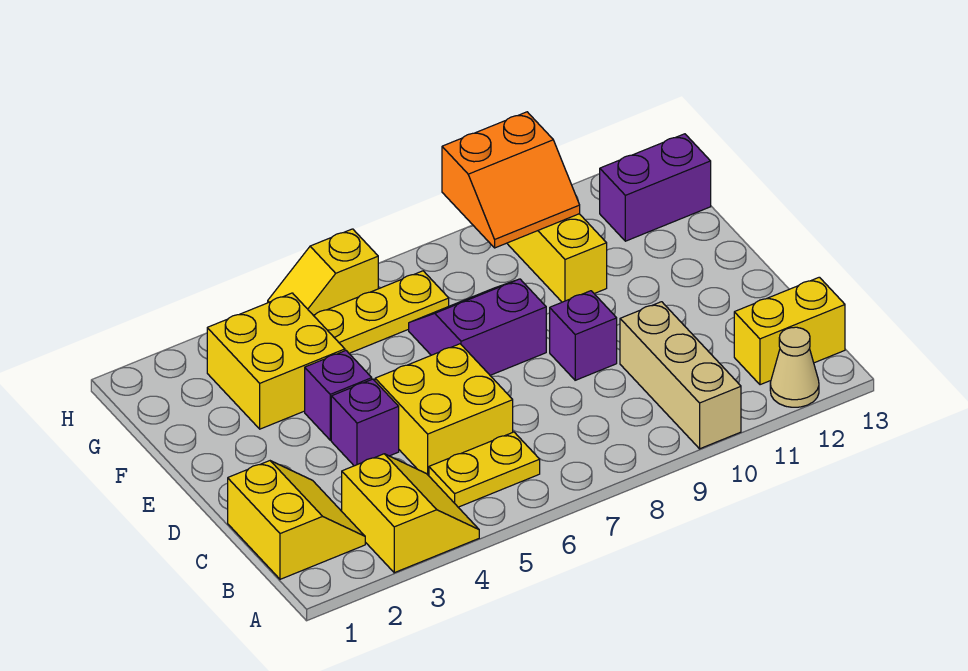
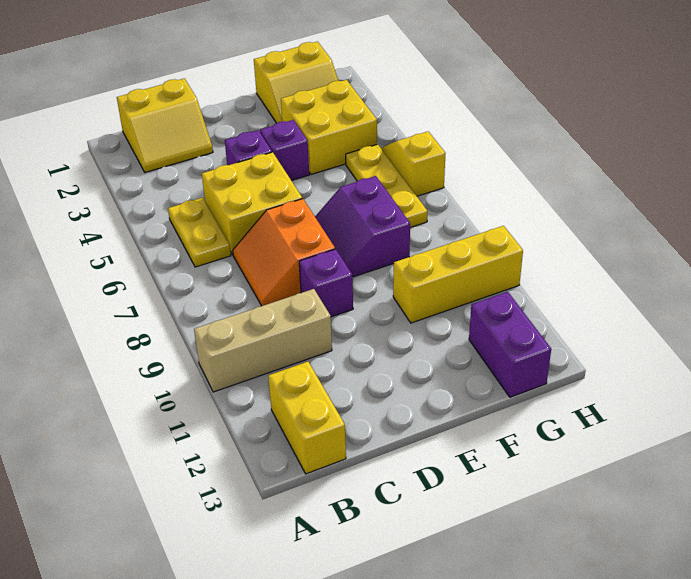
yellow slope A3:B4 level 1 top 3 -> yellow slope F1:G2 level 1 top 1
tan cone A12 level 1 -> none
purple slope E7:F8 level 1 top E -> purple slope E7:F8 level 1 top F
orange slope G9:H10 level 2 top H -> orange slope C7:D8 level 1 top D

